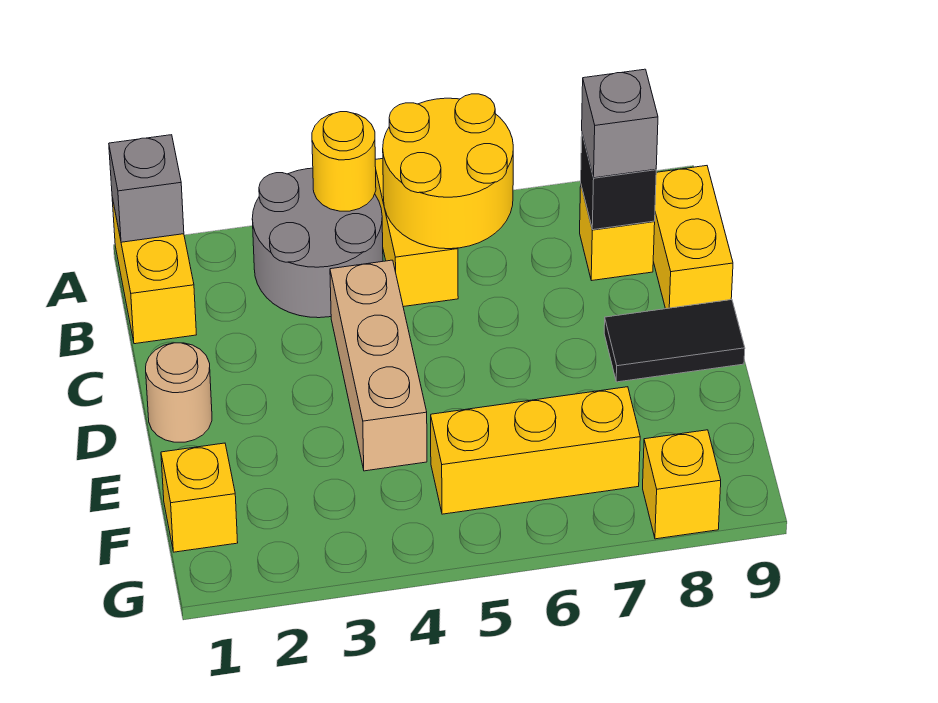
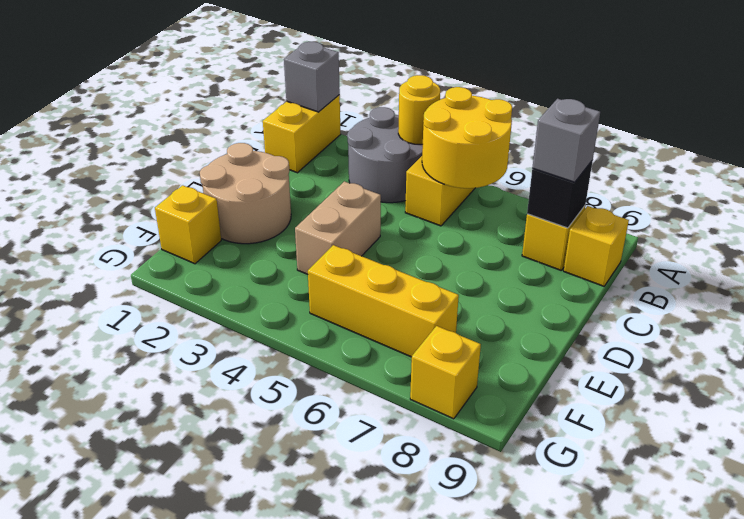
yellow brick B9:C9 level 1 -> yellow brick B9 level 1
tan brick C4:E4 level 1 -> tan brick D4:E4 level 1
tan round brick D1 level 1 -> tan round brick D1:E2 level 1
black tile D8:D9 level 1 -> none

